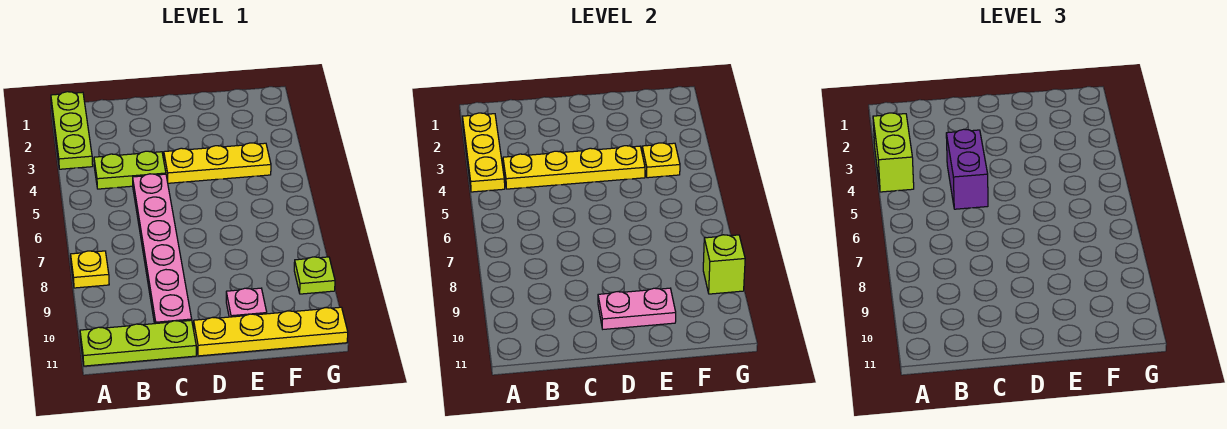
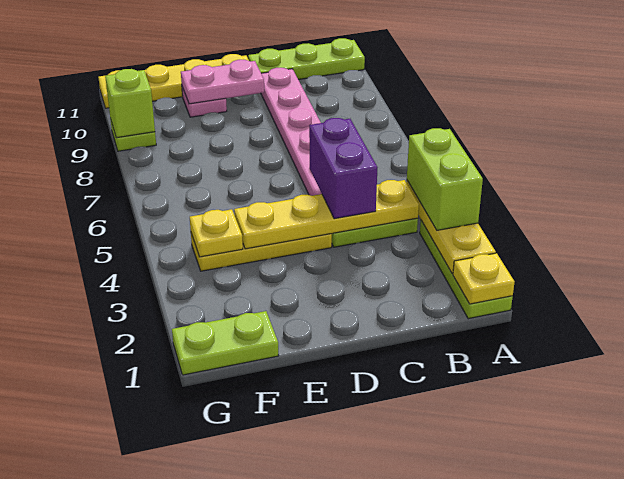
yellow plate A8 level 1 -> yellow plate A1 level 2
none -> lime plate F1:G1 level 1

